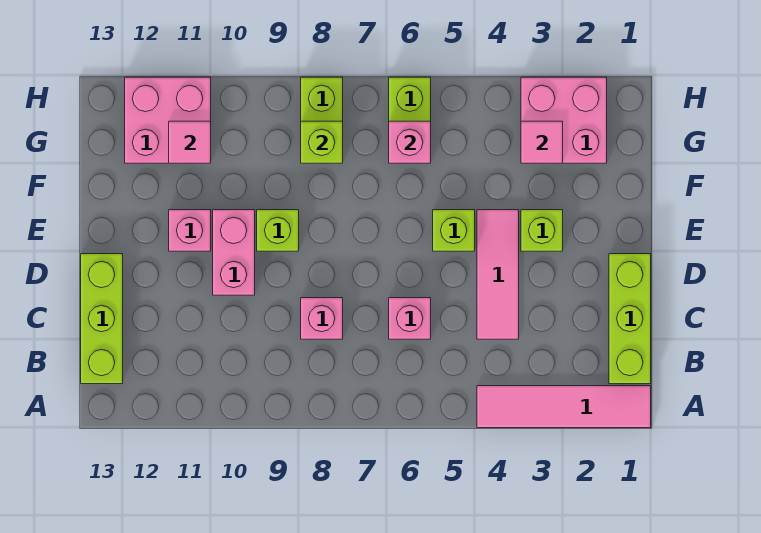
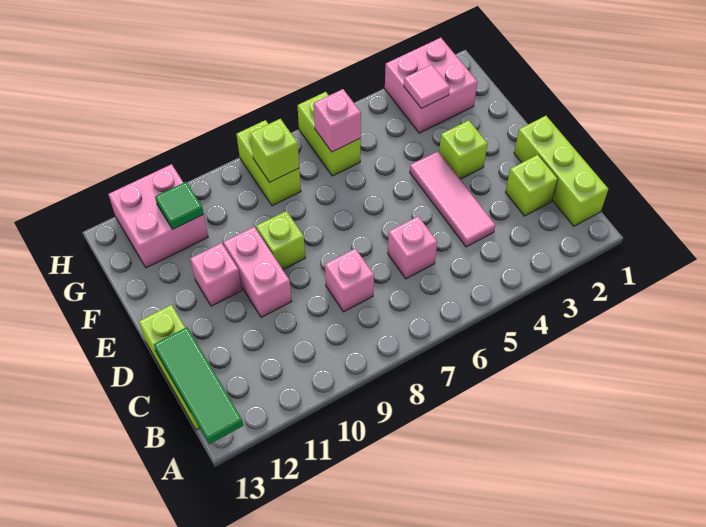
pink tile A1:A4 level 1 -> none
none -> green tile A13:C13 level 2
lime brick E5 level 1 -> lime brick C2 level 1
pink tile G11 level 2 -> green tile G11 level 2

